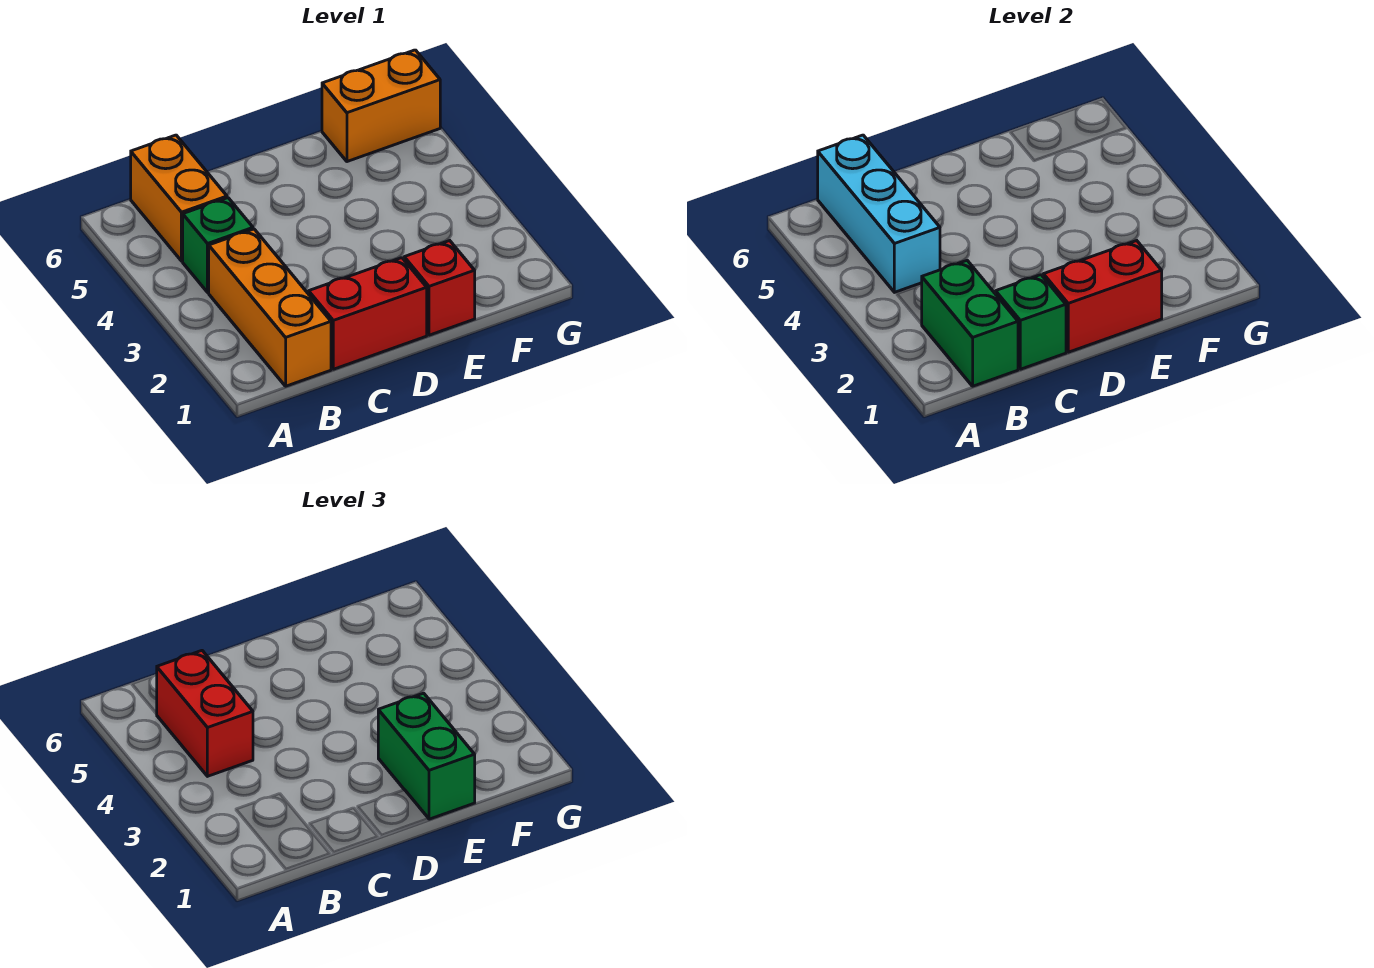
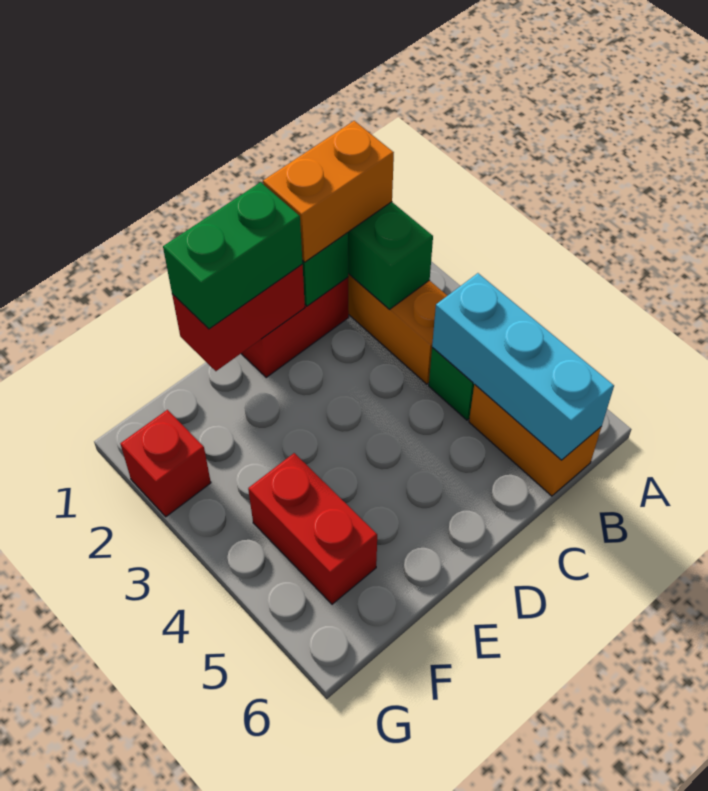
red brick B4:B5 level 3 -> red brick F4:F5 level 1
red brick E1 level 1 -> red brick G2 level 1
green brick E1:E2 level 3 -> green brick D1:E1 level 3
orange brick F6:G6 level 1 -> orange brick B1:C1 level 3

